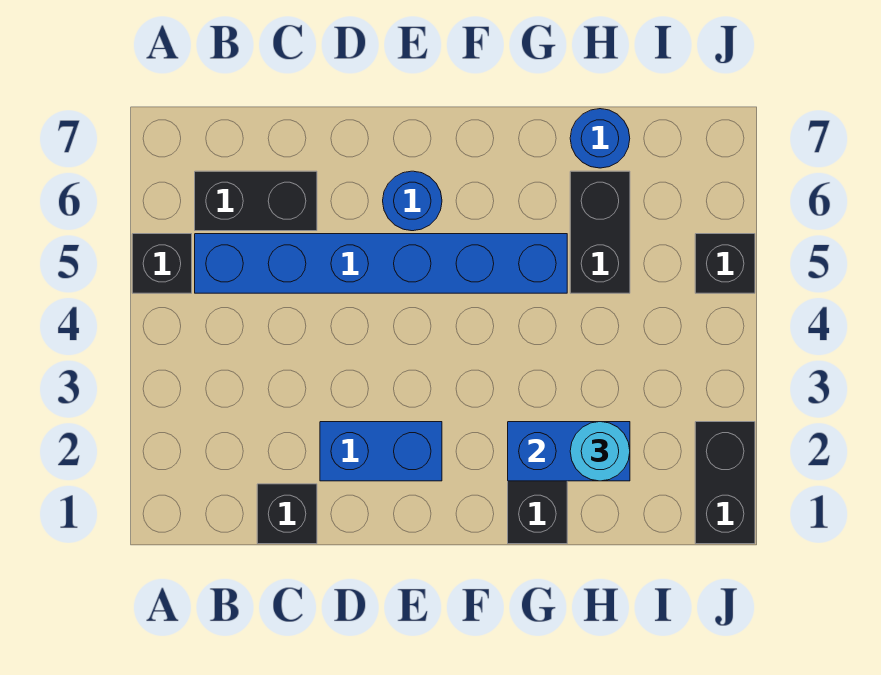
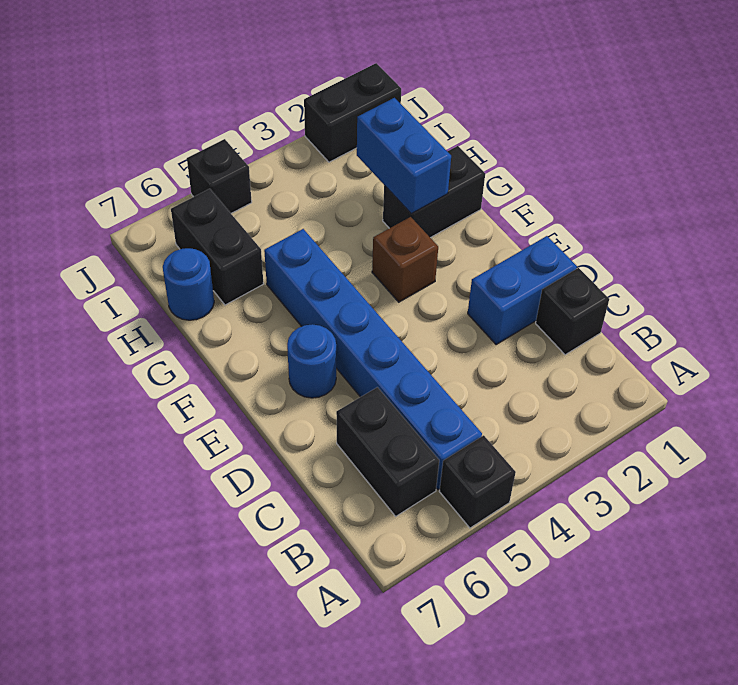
blue brick D2:E2 level 1 -> blue brick D1:D2 level 1
none -> brown brick F3 level 1
cyan round brick H2 level 3 -> none
black brick H5:H6 level 1 -> black brick H6:I6 level 1

